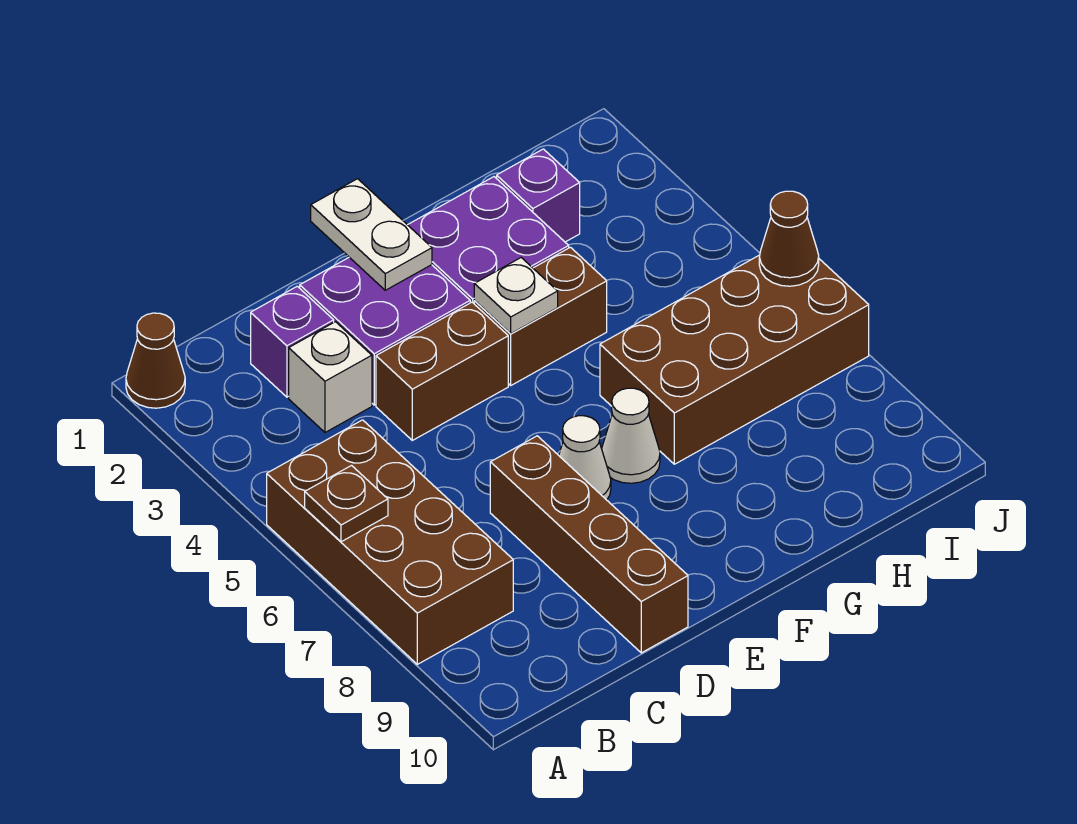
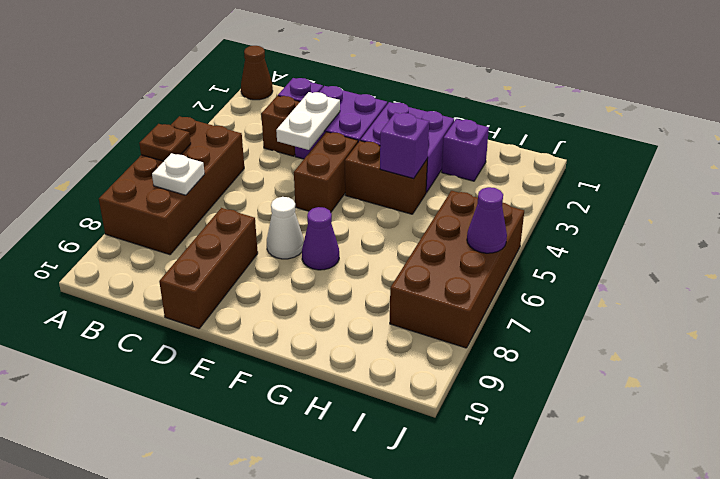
white brick C3 level 1 -> brown brick C3 level 1
brown brick D4:E4 level 1 -> brown brick E4:E5 level 1
brown brick D7:D10 level 1 -> brown brick D8:D10 level 1
white plate E1:E2 level 2 -> white plate D3:D4 level 2
white plate F4 level 2 -> white plate B7 level 2
white cone F7 level 1 -> purple cone F7 level 1
none -> purple brick G4 level 2
brown brick G6:J7 level 1 -> brown brick I5:J8 level 1
brown cone J6 level 2 -> purple cone J6 level 2

